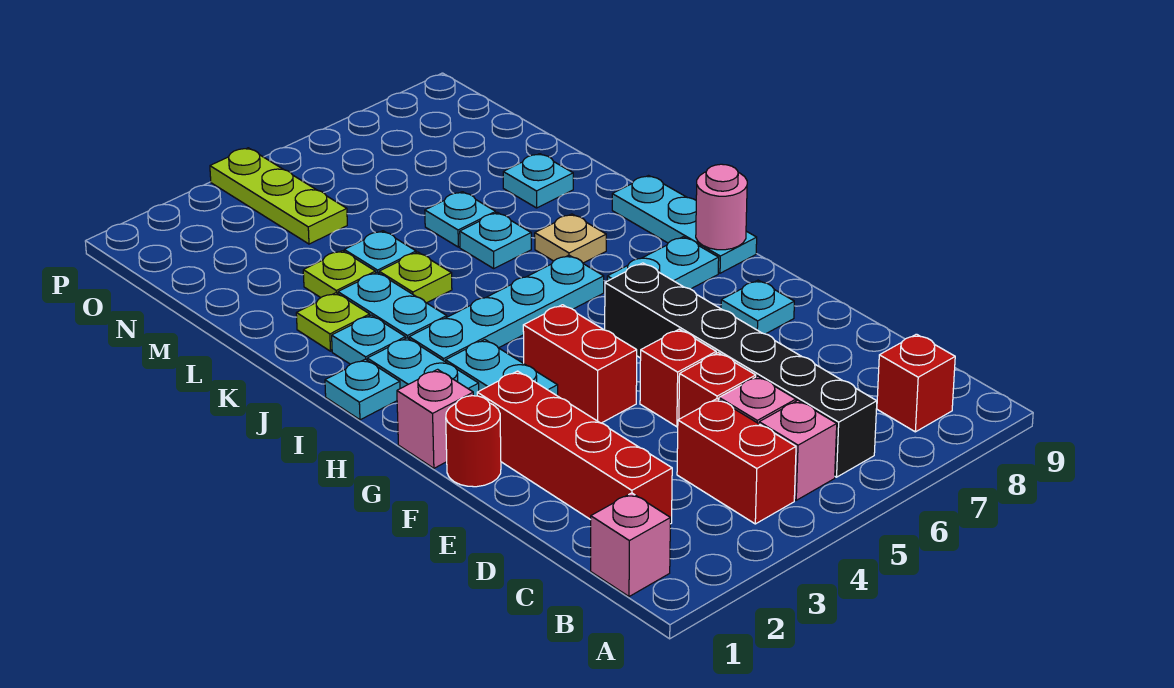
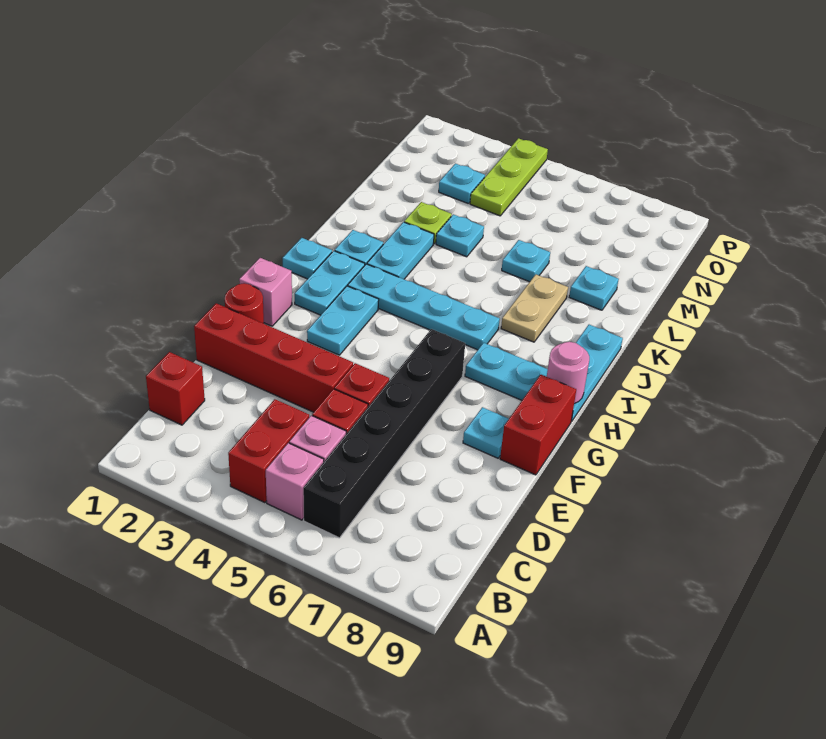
pink brick B1 level 1 -> none
red brick B8 level 1 -> red brick C1 level 1
red brick C2:F2 level 1 -> red brick E1:E4 level 1
red brick F4:G4 level 1 -> red brick F9:G9 level 1
tan plate J7 level 1 -> tan plate J7:K7 level 1
lime plate K2 level 1 -> none
lime plate K4 level 1 -> none
cyan plate K6 level 1 -> cyan plate N3 level 1

